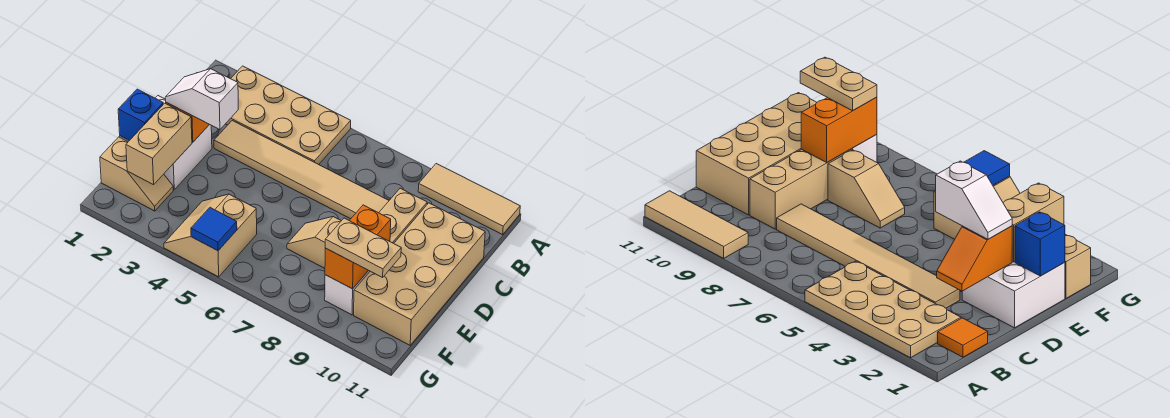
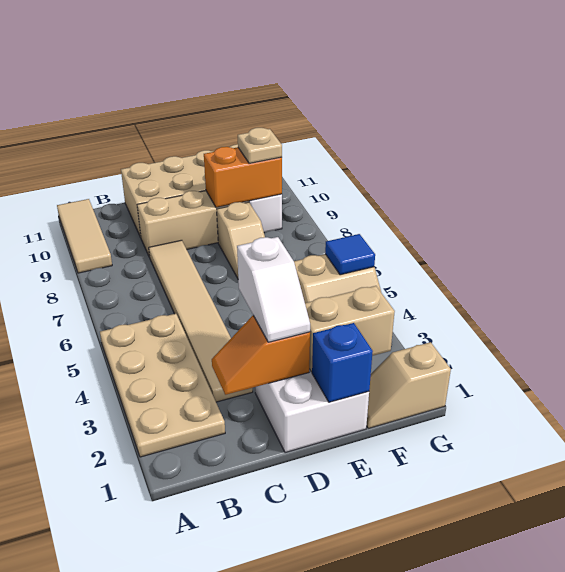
orange tile B1 level 1 -> none
tan slope F1:F2 level 1 top 1 -> tan slope F1:G1 level 1 top G
tan plate F9:F10 level 3 -> tan plate F9 level 3

